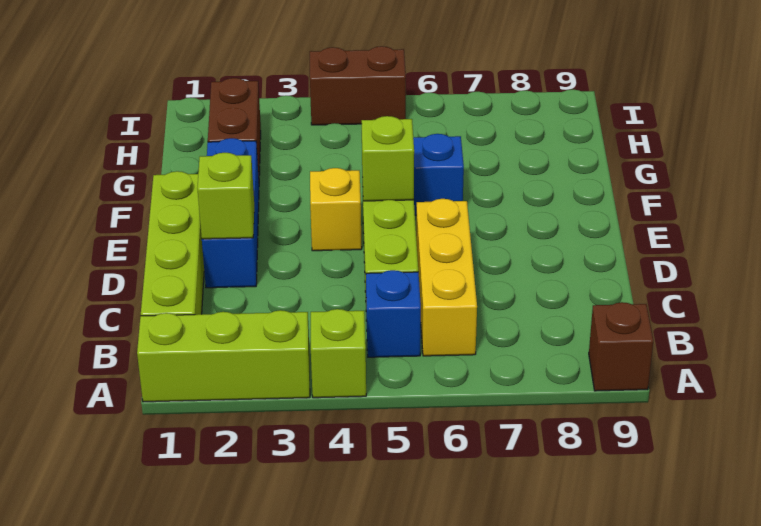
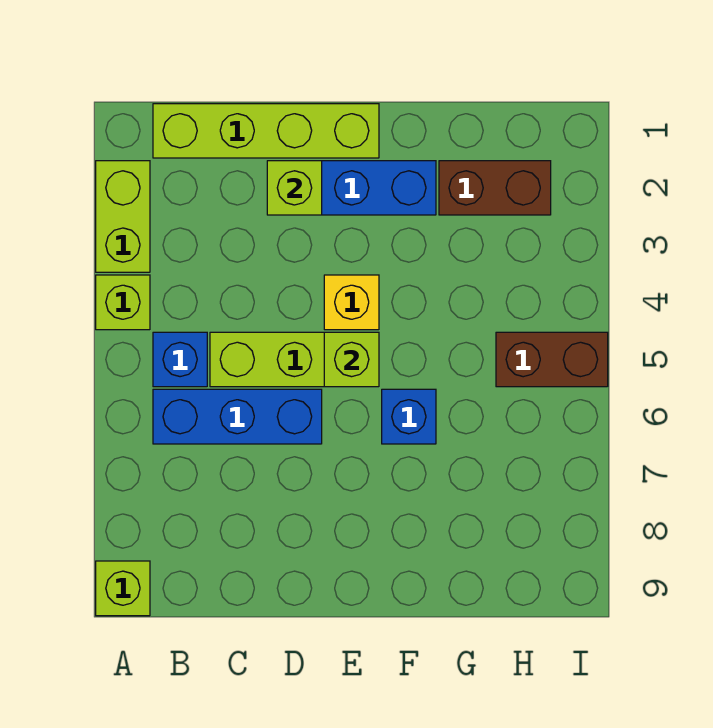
lime brick A1:A3 level 1 -> lime brick A2:A3 level 1
brown brick A9 level 1 -> lime brick A9 level 1
yellow brick B6:D6 level 1 -> blue brick B6:D6 level 1
brown brick I4:I5 level 1 -> brown brick H5:I5 level 1

